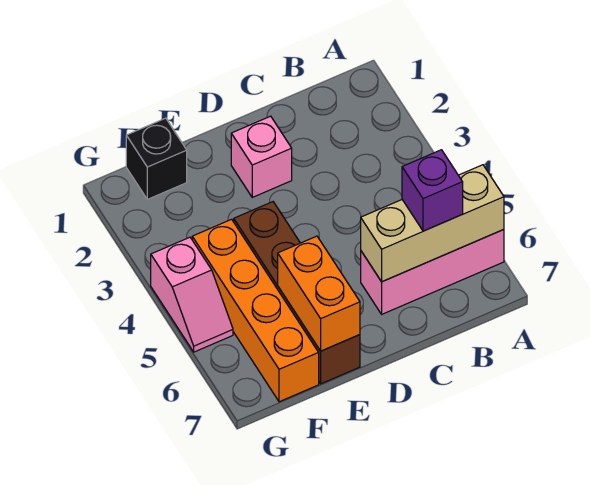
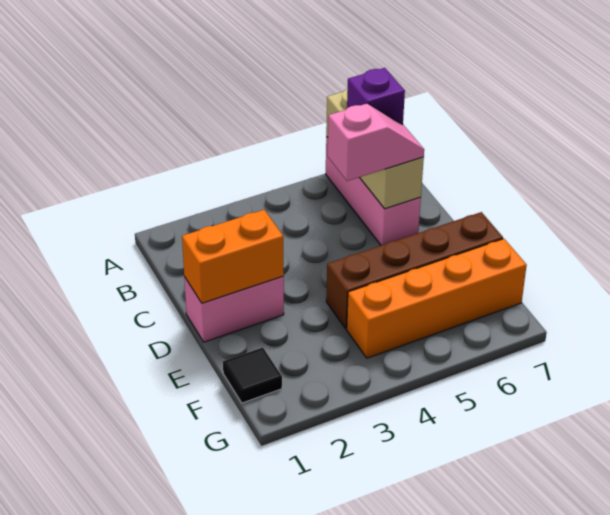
pink brick D2 level 1 -> pink brick D1:D2 level 1
orange brick E6:E7 level 2 -> orange brick D1:D2 level 2
black brick F1 level 1 -> black tile F1 level 1
pink slope G4:G5 level 1 top 4 -> pink slope C5:C6 level 3 top 5

